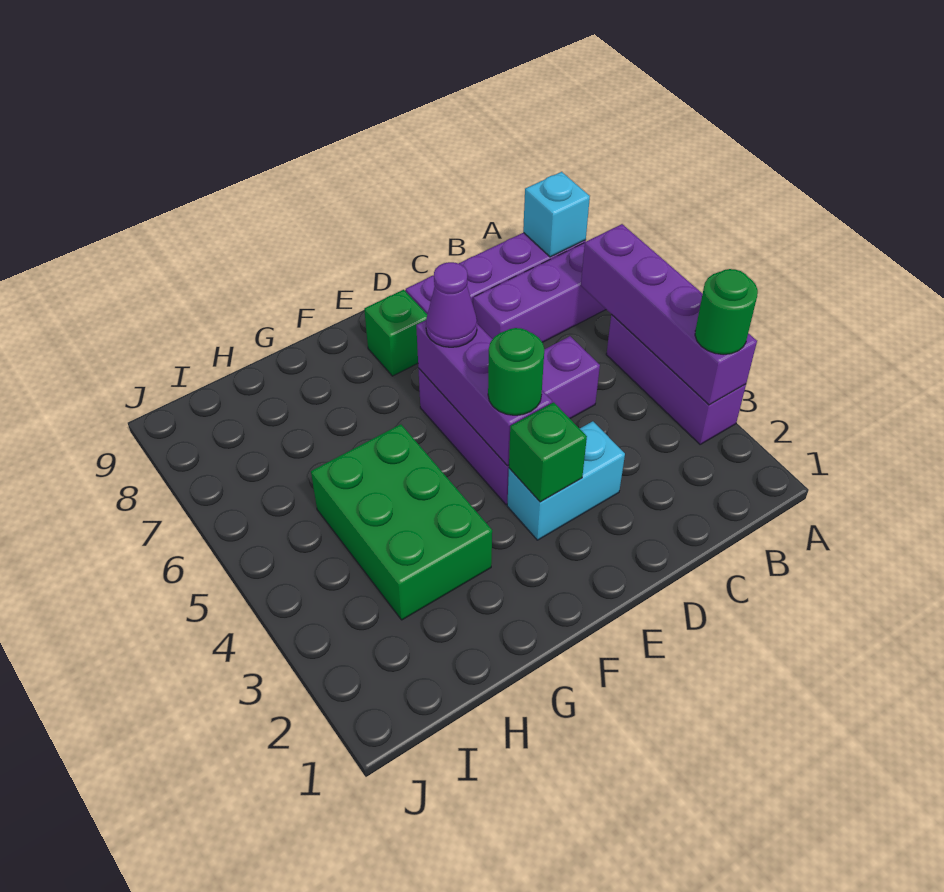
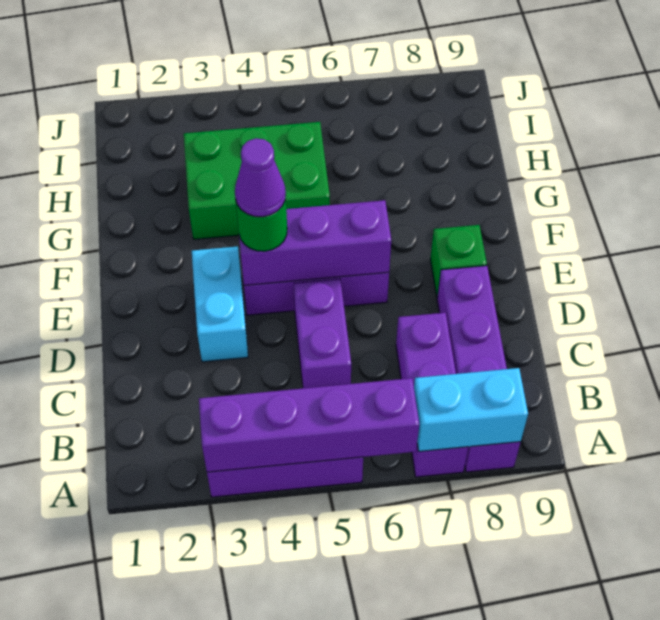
green round brick A3 level 3 -> none
cyan brick A8 level 2 -> cyan brick A7:A8 level 2
green brick E3 level 2 -> none
purple cone E6 level 3 -> purple cone E4 level 4

